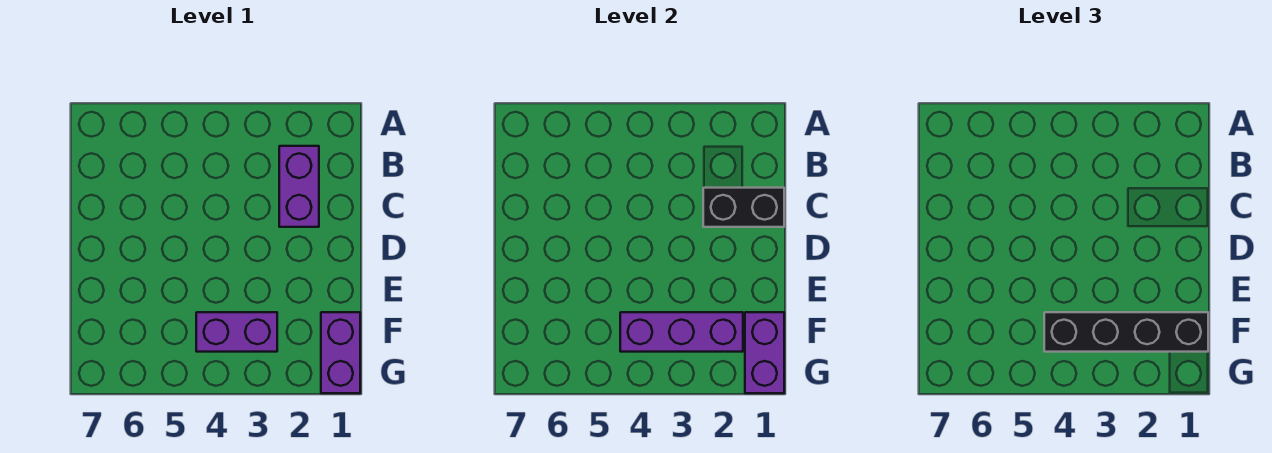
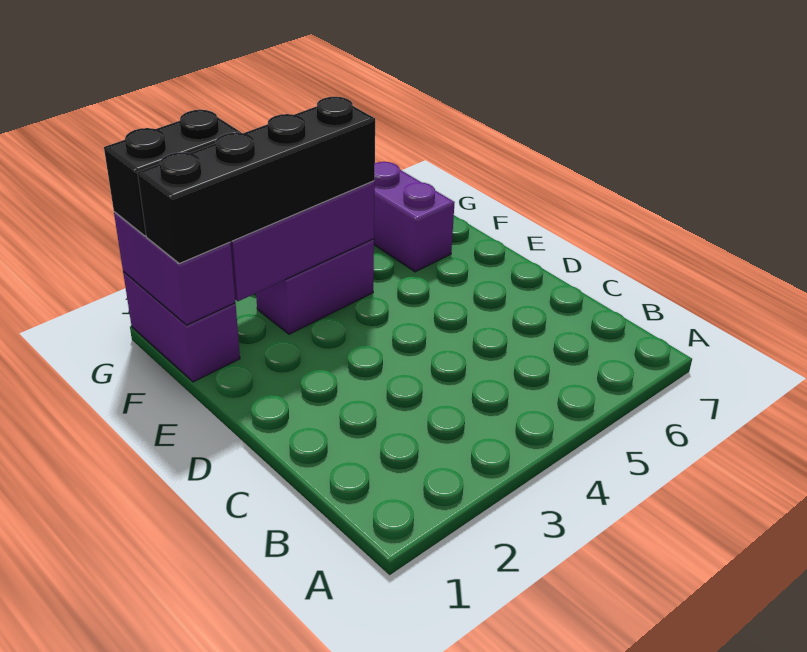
purple brick B2:C2 level 1 -> purple brick F6:G6 level 1
black brick C1:C2 level 2 -> black brick G1:G2 level 3

